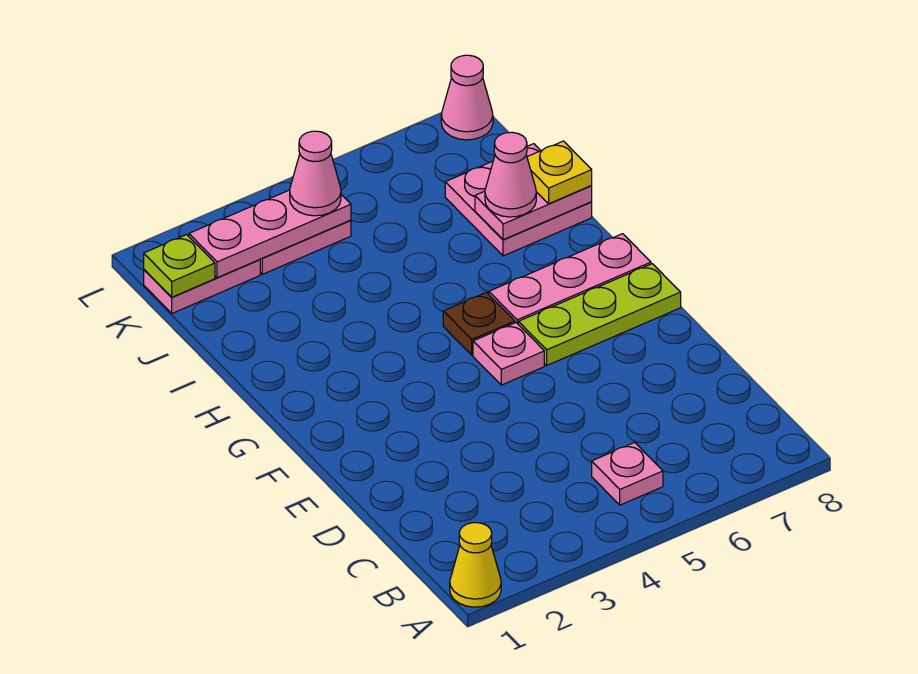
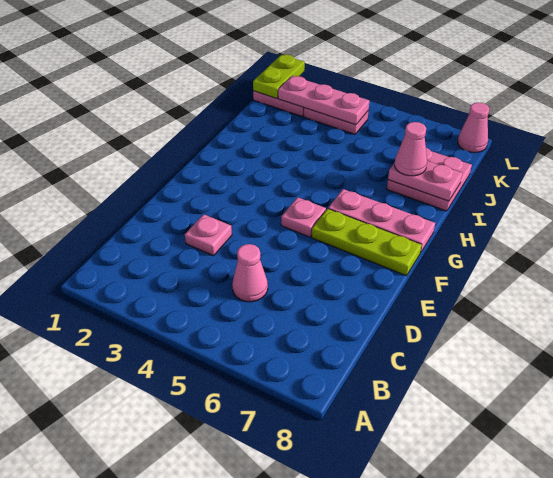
yellow cone A1 level 1 -> none
pink plate B5 level 1 -> pink plate D3 level 1
brown plate G5 level 1 -> none
yellow plate I8 level 3 -> none
lime plate K1 level 2 -> lime plate K1:L1 level 2
pink cone K4 level 3 -> pink cone C5 level 1

